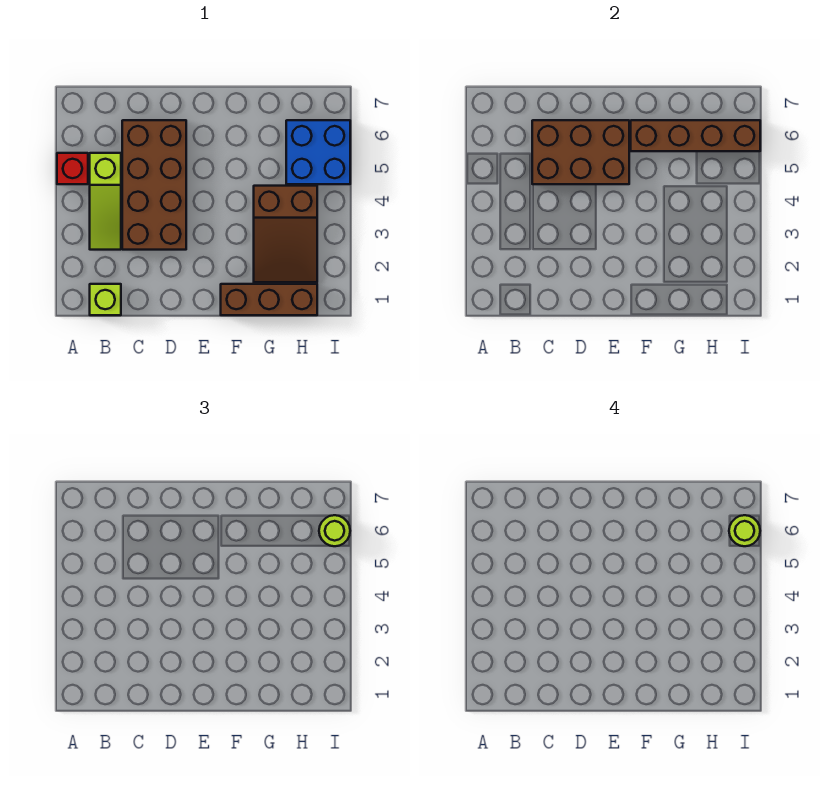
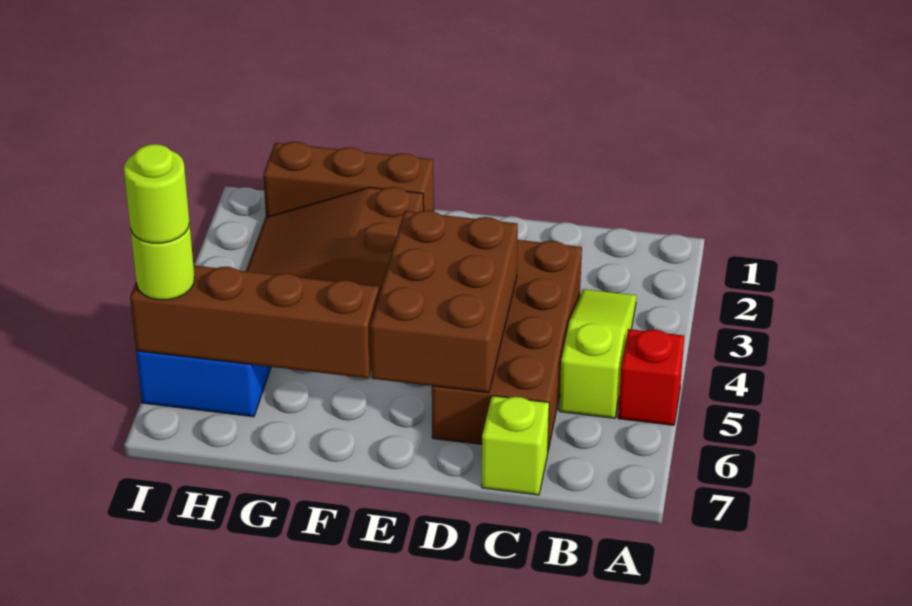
lime brick B1 level 1 -> lime brick C7 level 1
brown brick C5:E6 level 2 -> brown brick D4:E6 level 2
brown slope G2:H4 level 1 top 4 -> brown slope F2:H3 level 1 top F

